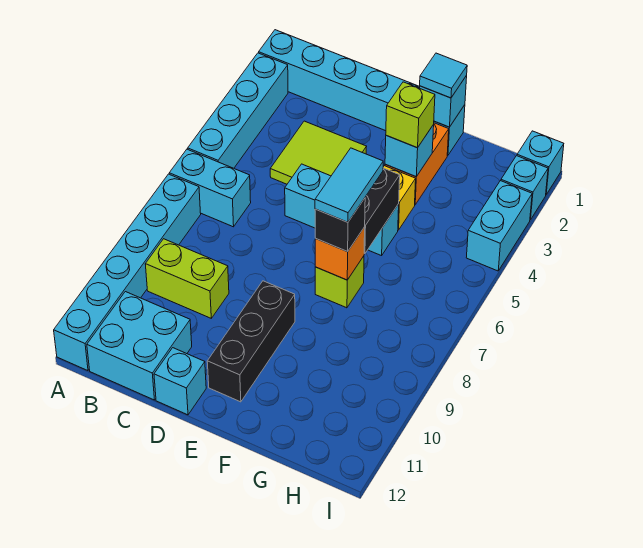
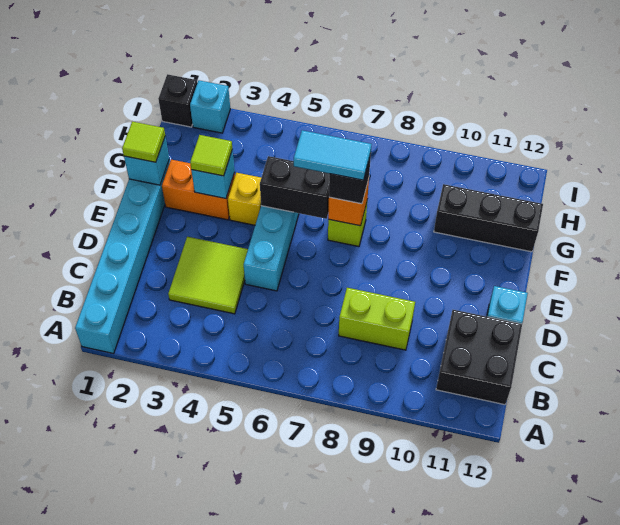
cyan brick A2:A5 level 1 -> none
cyan brick A6:B6 level 1 -> none
cyan brick A7:A12 level 1 -> none
lime brick B9:C9 level 1 -> lime brick C8:C9 level 1
cyan brick B11:C12 level 1 -> black brick B11:C12 level 1
black brick E9:E11 level 1 -> black brick G10:G12 level 1
cyan tile F1 level 3 -> lime tile F1 level 3
lime brick F3 level 3 -> lime tile F3 level 3
cyan brick I1 level 1 -> black brick I1 level 1
cyan brick I3:I4 level 1 -> none

